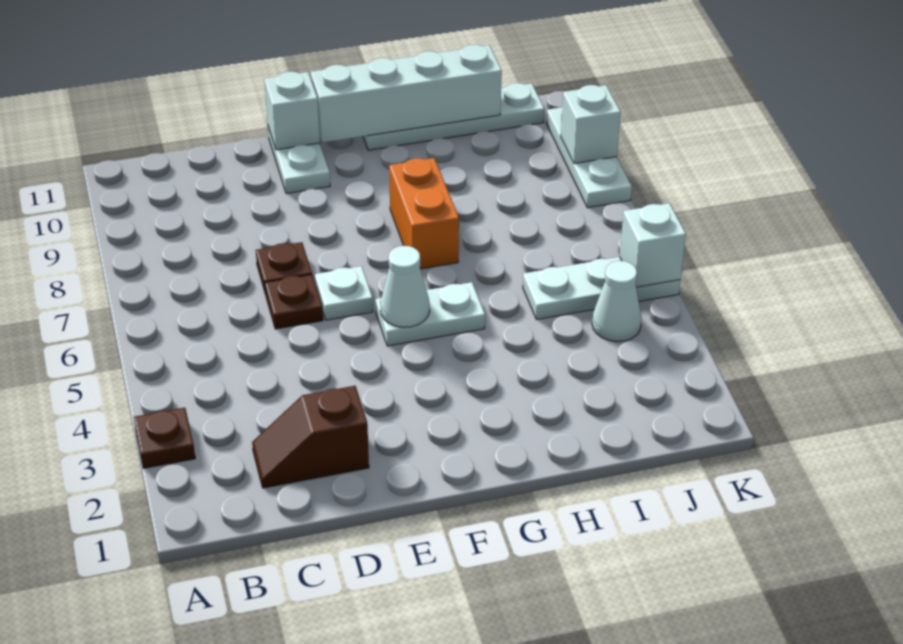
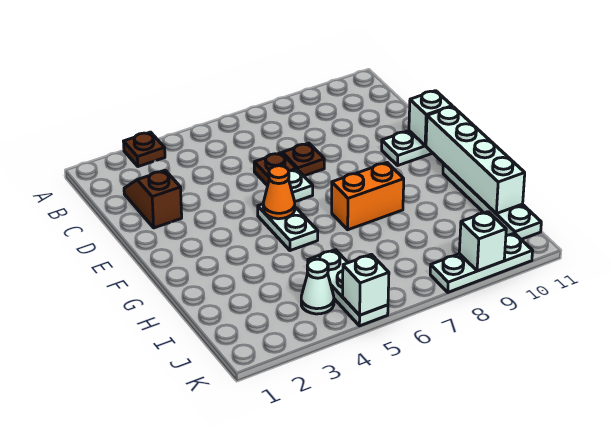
white cone F5 level 2 -> orange cone F5 level 2

